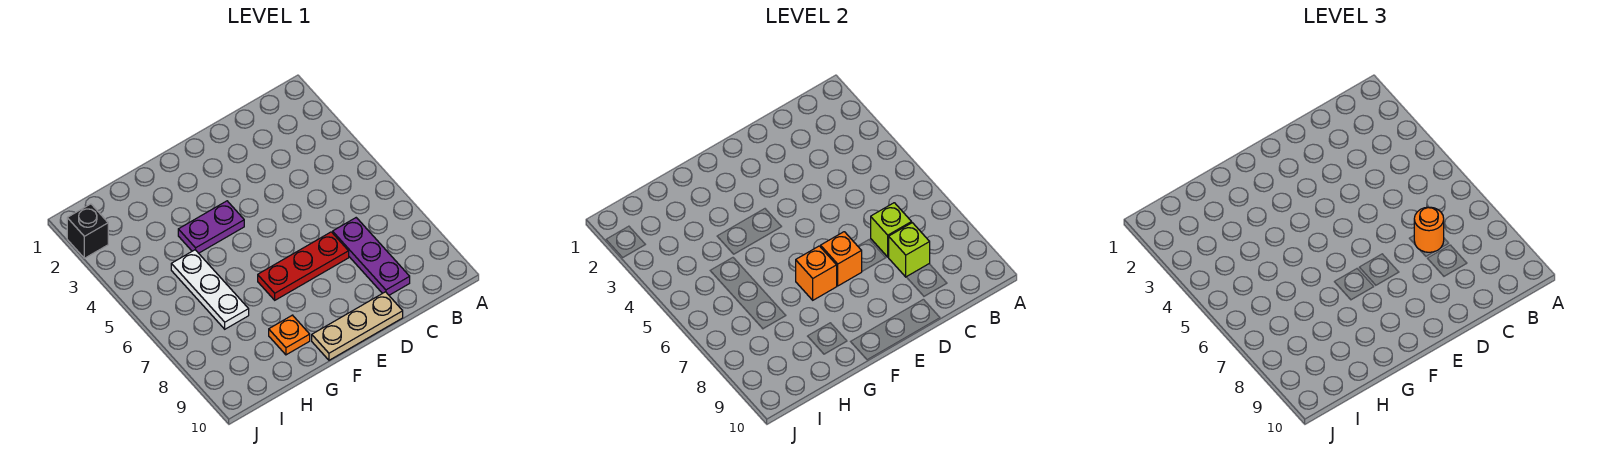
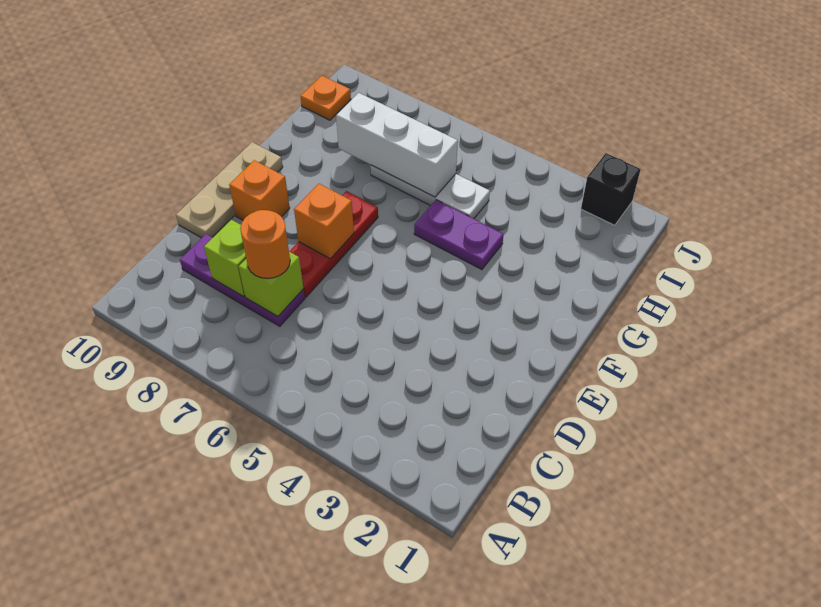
purple plate F4:G4 level 1 -> purple plate G4:G5 level 1
orange brick F7 level 2 -> orange brick E9 level 1
orange plate G9 level 1 -> orange plate I10 level 1
none -> white brick H6:H8 level 2

